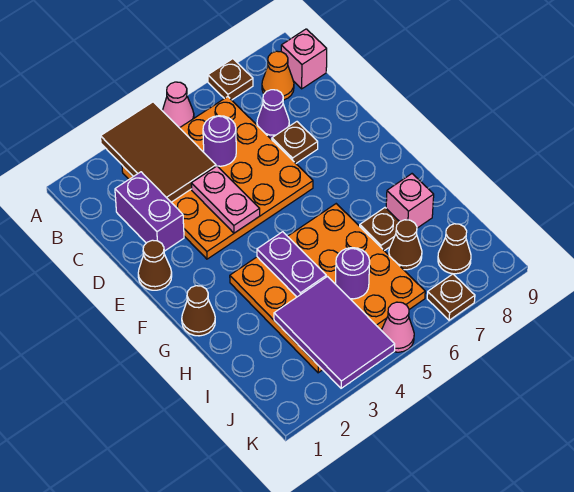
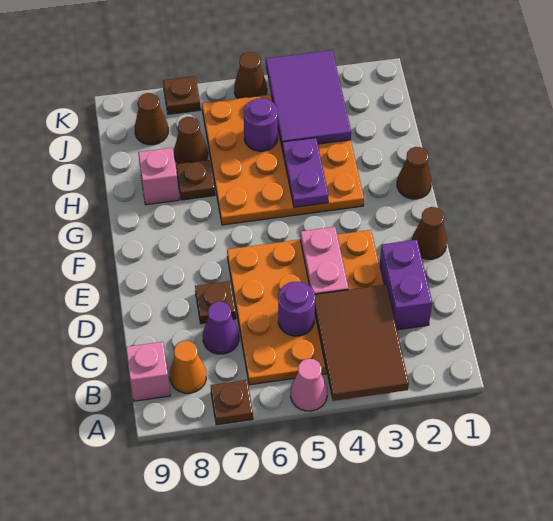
pink cone K5 level 1 -> brown cone K5 level 1

